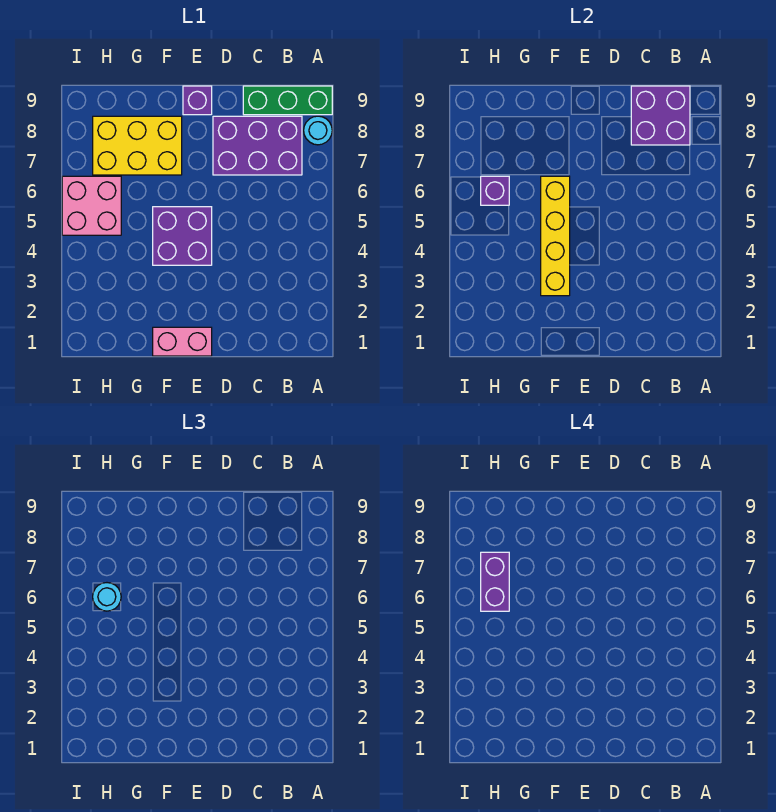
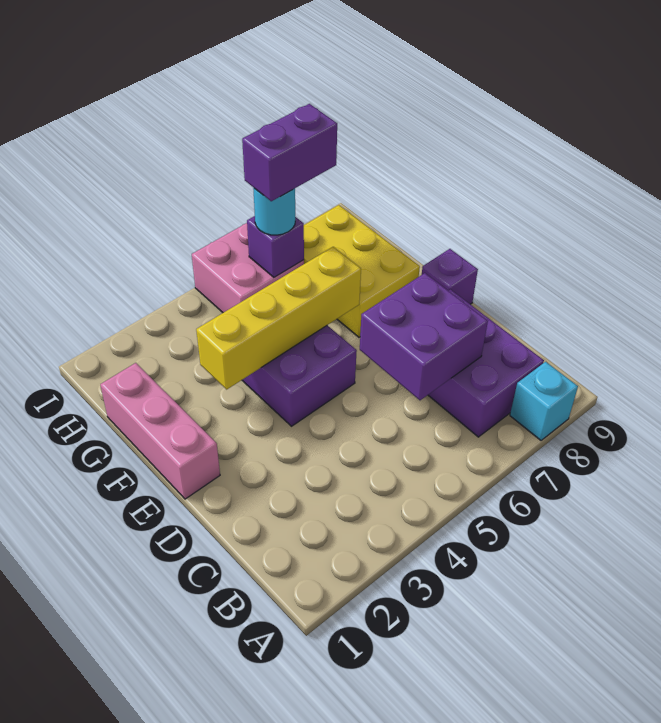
cyan round brick A8 level 1 -> cyan brick A8 level 1
green brick A9:C9 level 1 -> none
purple brick B8:C9 level 2 -> purple brick C6:D7 level 2
pink brick E1:F1 level 1 -> pink brick E1:G1 level 1

